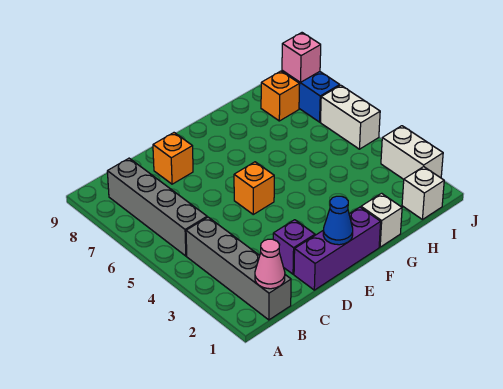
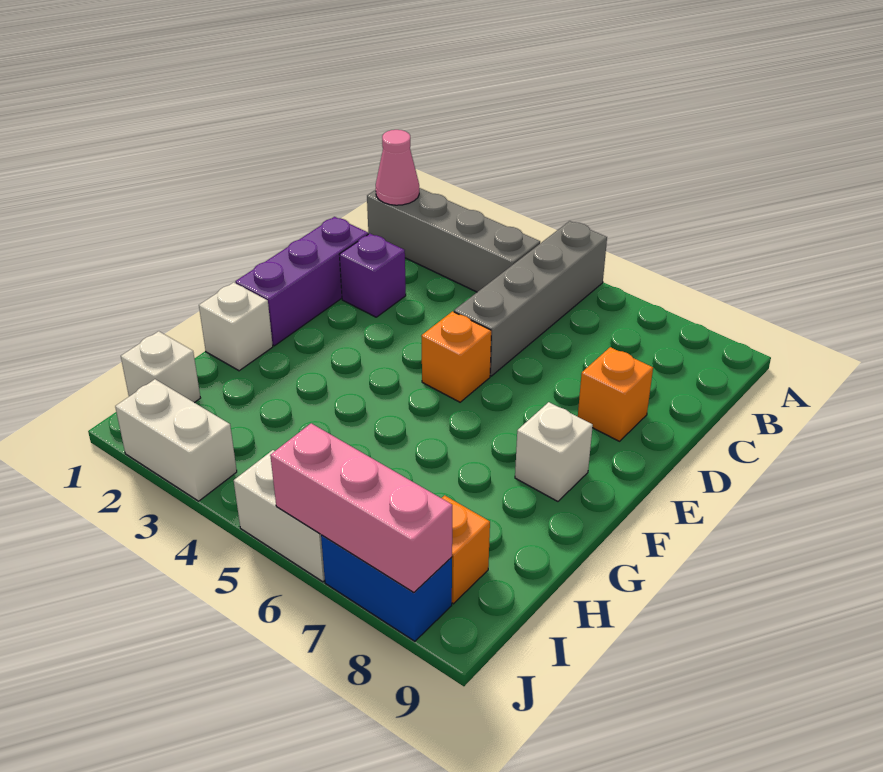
grey brick B5:B8 level 1 -> grey brick A5:D5 level 1
blue cone E1 level 2 -> none
none -> white brick F8 level 1
pink brick J8 level 2 -> pink brick J6:J8 level 2

